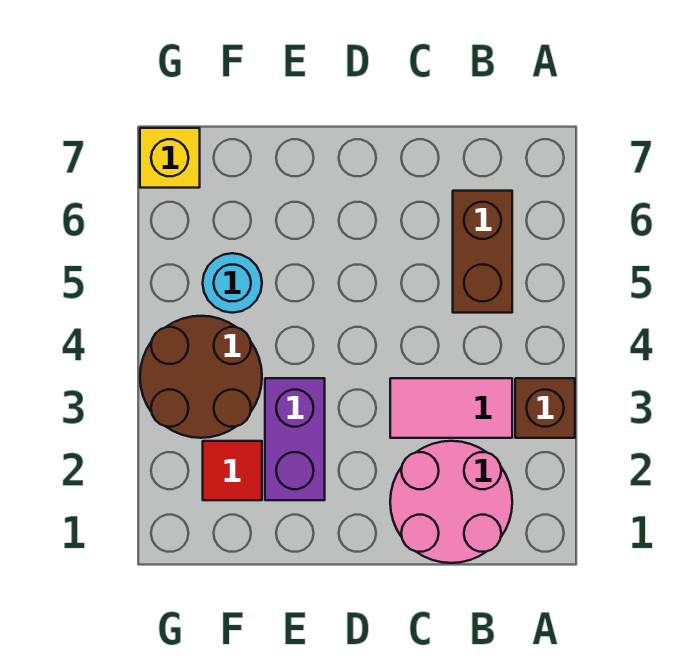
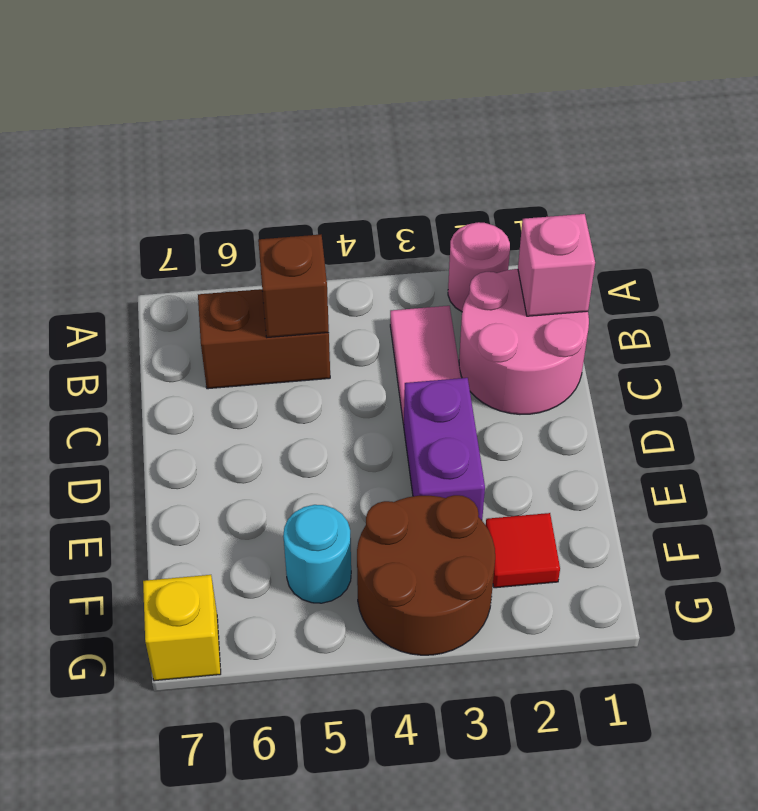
none -> pink round brick A2 level 1
brown brick A3 level 1 -> brown brick B5 level 2
none -> pink brick B1 level 2
purple brick E2:E3 level 1 -> purple brick D3:E3 level 1

